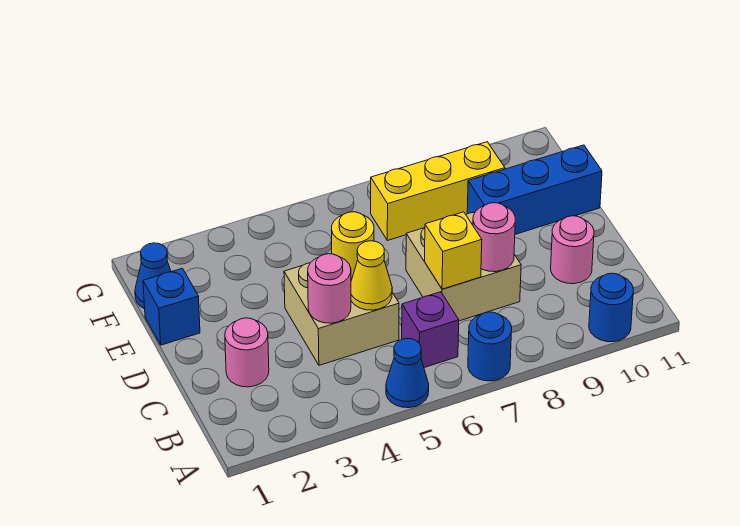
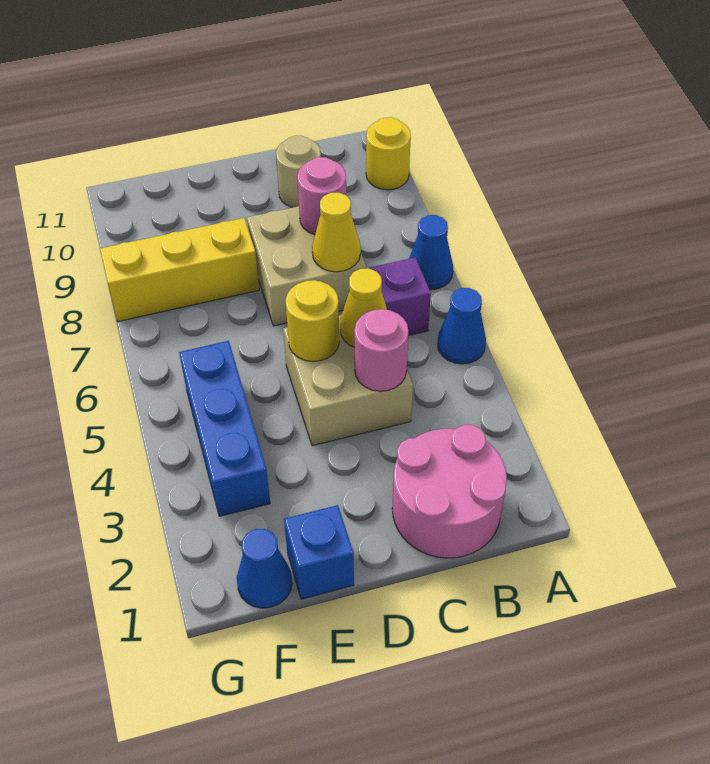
blue round brick A7 level 1 -> blue cone A7 level 1
blue round brick A10 level 1 -> yellow round brick A10 level 1
pink round brick C2 level 1 -> pink round brick B1:C2 level 1
yellow brick C7 level 2 -> yellow cone C7 level 2
pink round brick C10 level 1 -> tan round brick C10 level 1
blue brick E9:E11 level 1 -> blue brick F3:F5 level 1
yellow brick F7:F9 level 1 -> yellow brick E8:G8 level 1

